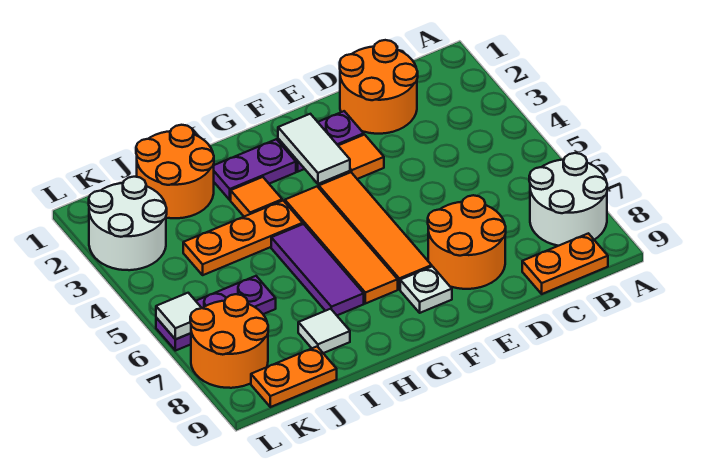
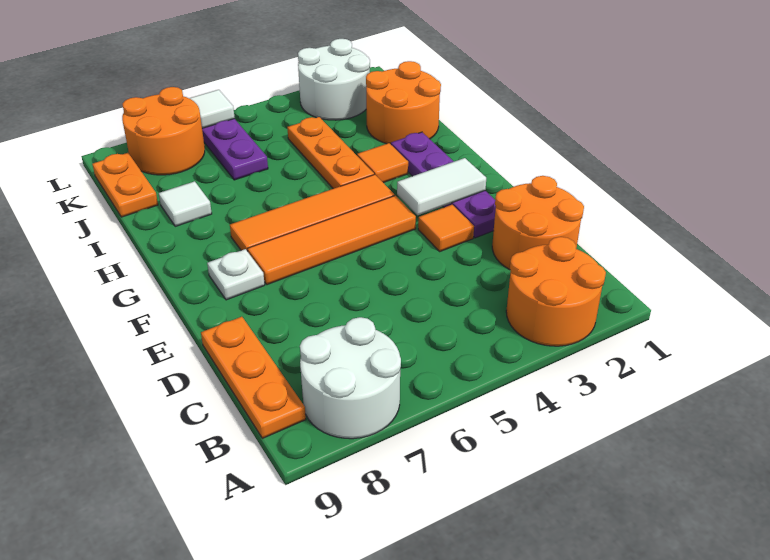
orange plate B9:C9 level 1 -> orange plate B9:D9 level 1
orange round brick D7:E8 level 1 -> orange round brick A2:B3 level 1
purple tile H5:H7 level 1 -> none

